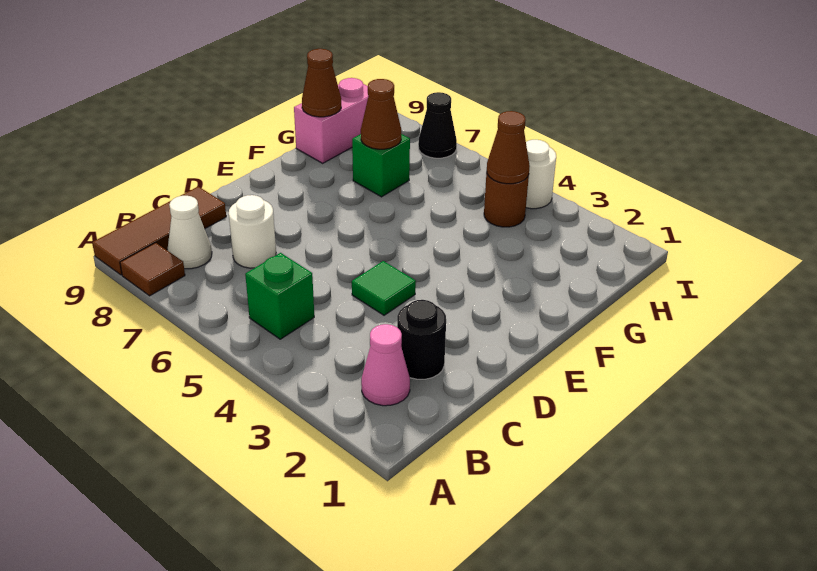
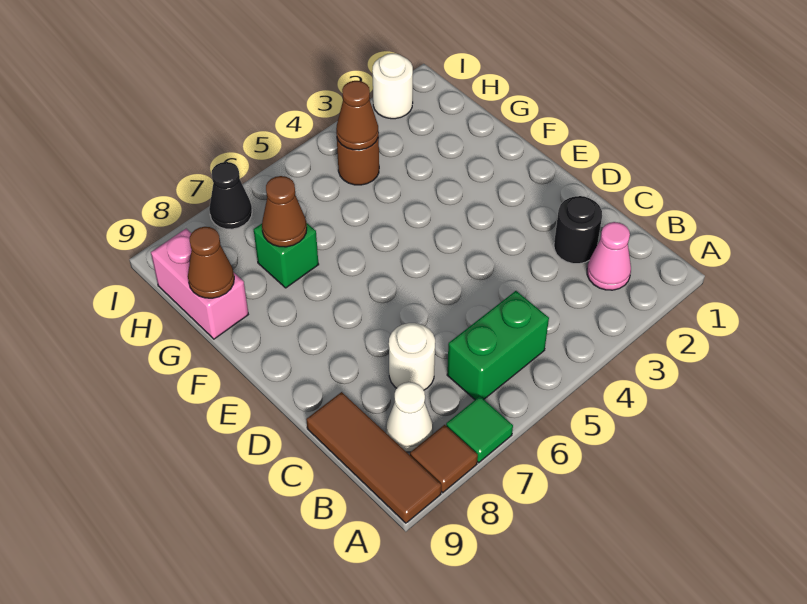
green brick B5 level 1 -> green brick B5:B6 level 1
green tile D4 level 1 -> green tile A7 level 1
white round brick I4 level 1 -> white round brick I2 level 1

